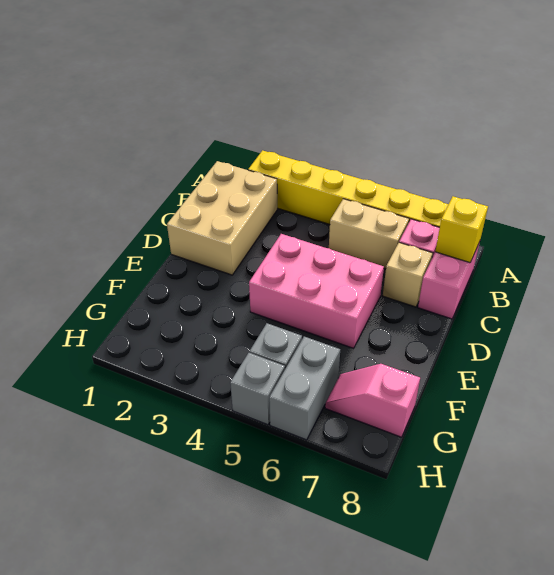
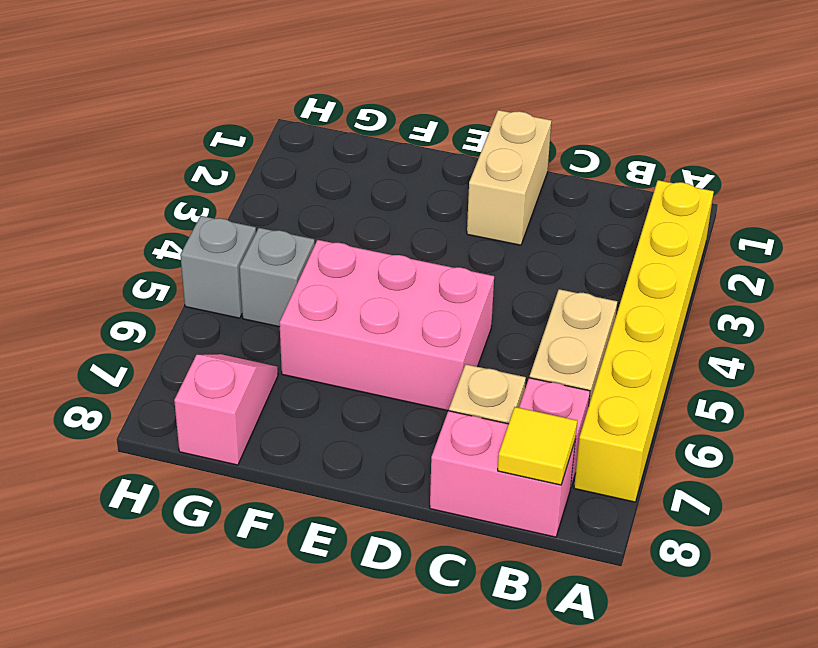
tan brick B1:D2 level 1 -> tan brick D1:D2 level 1
yellow brick B8 level 2 -> yellow tile B8 level 2
pink brick D4:E6 level 1 -> pink brick D5:F6 level 1
grey brick G6:H6 level 1 -> none

